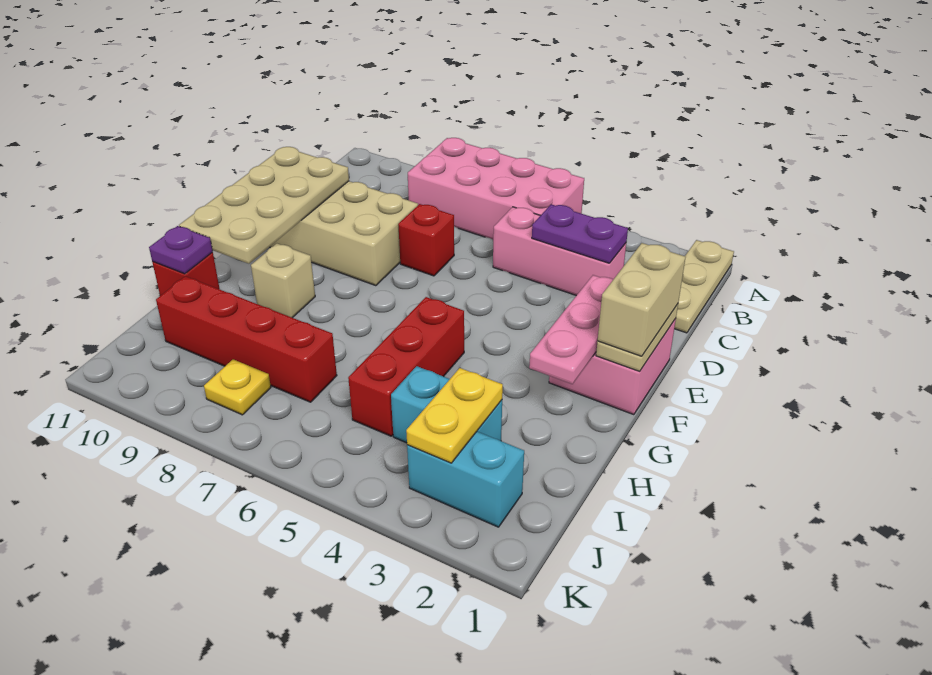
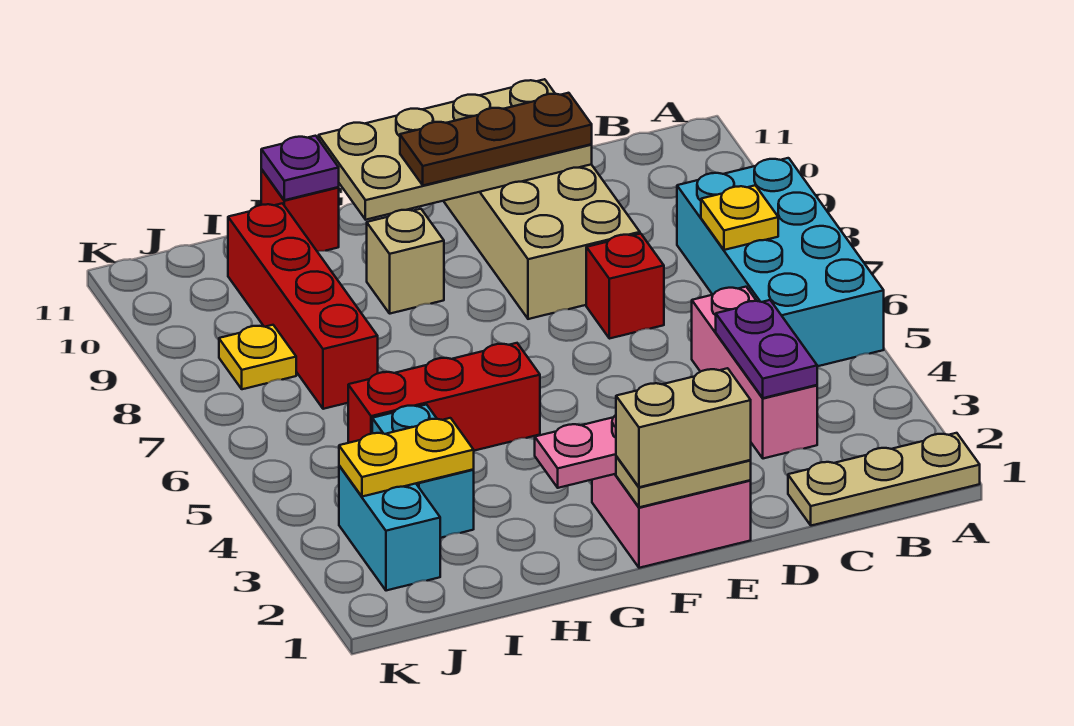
pink brick A5:B8 level 1 -> cyan brick A5:B8 level 1
none -> yellow plate B7 level 2
none -> brown plate D10:F10 level 3

